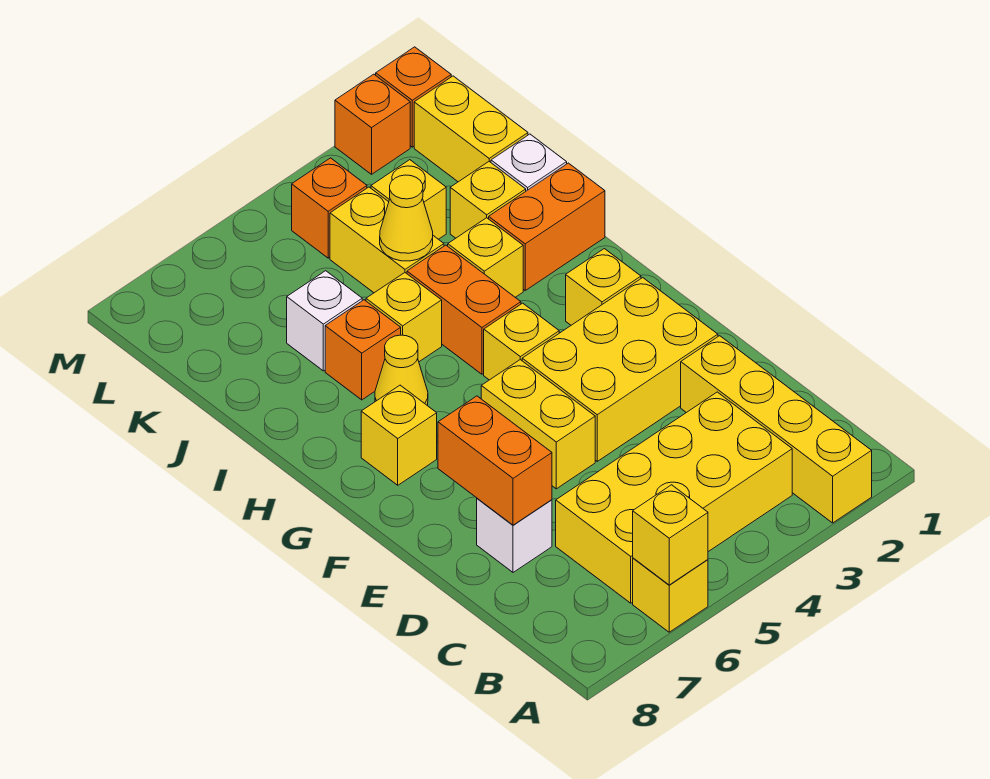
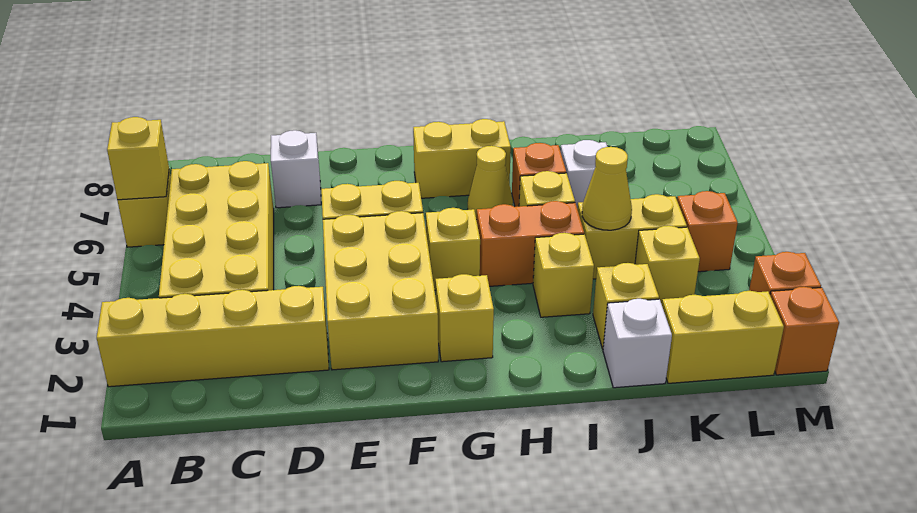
orange brick D7:E7 level 2 -> none
yellow brick G7 level 1 -> yellow brick G7:H7 level 1
orange brick I1:I2 level 1 -> none

